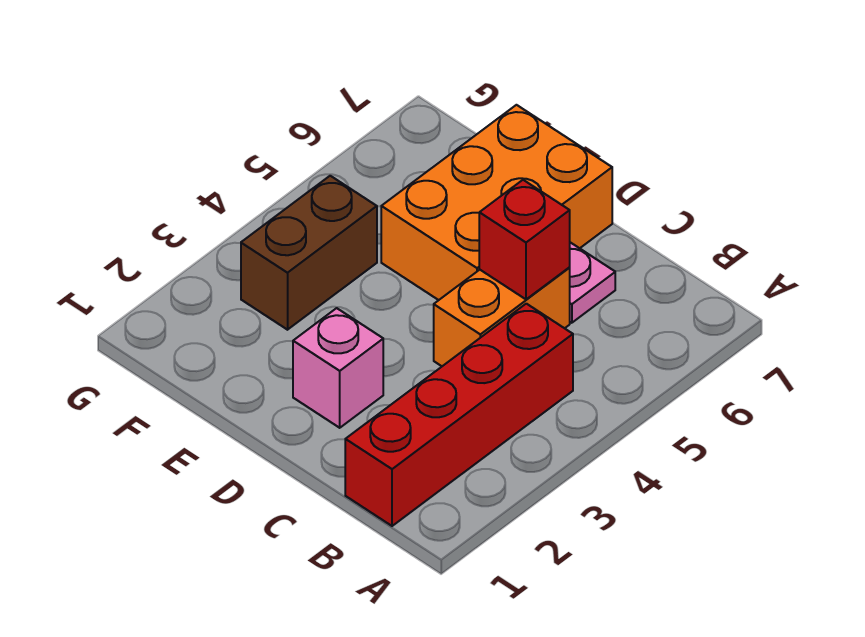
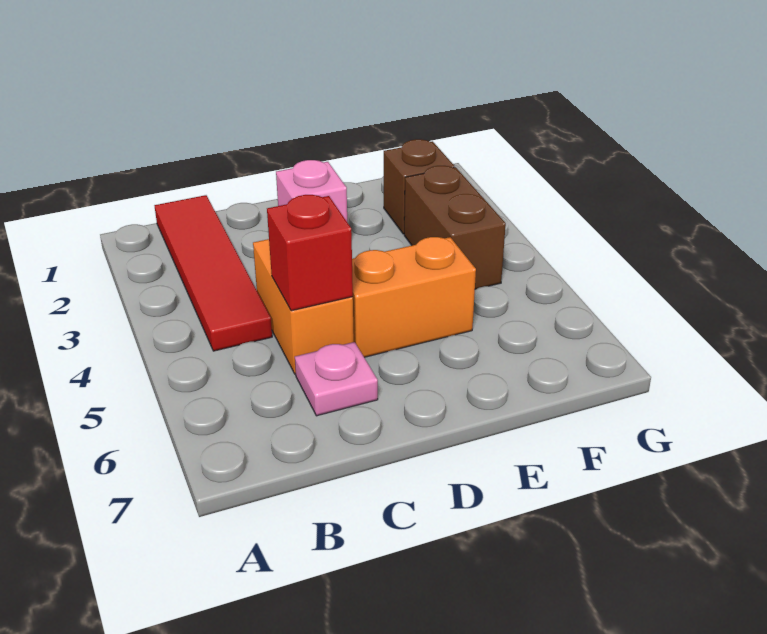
red brick B1:B4 level 1 -> red tile B1:B4 level 1
orange brick D5:E7 level 1 -> orange brick D5:E5 level 1
none -> brown brick F2 level 1

